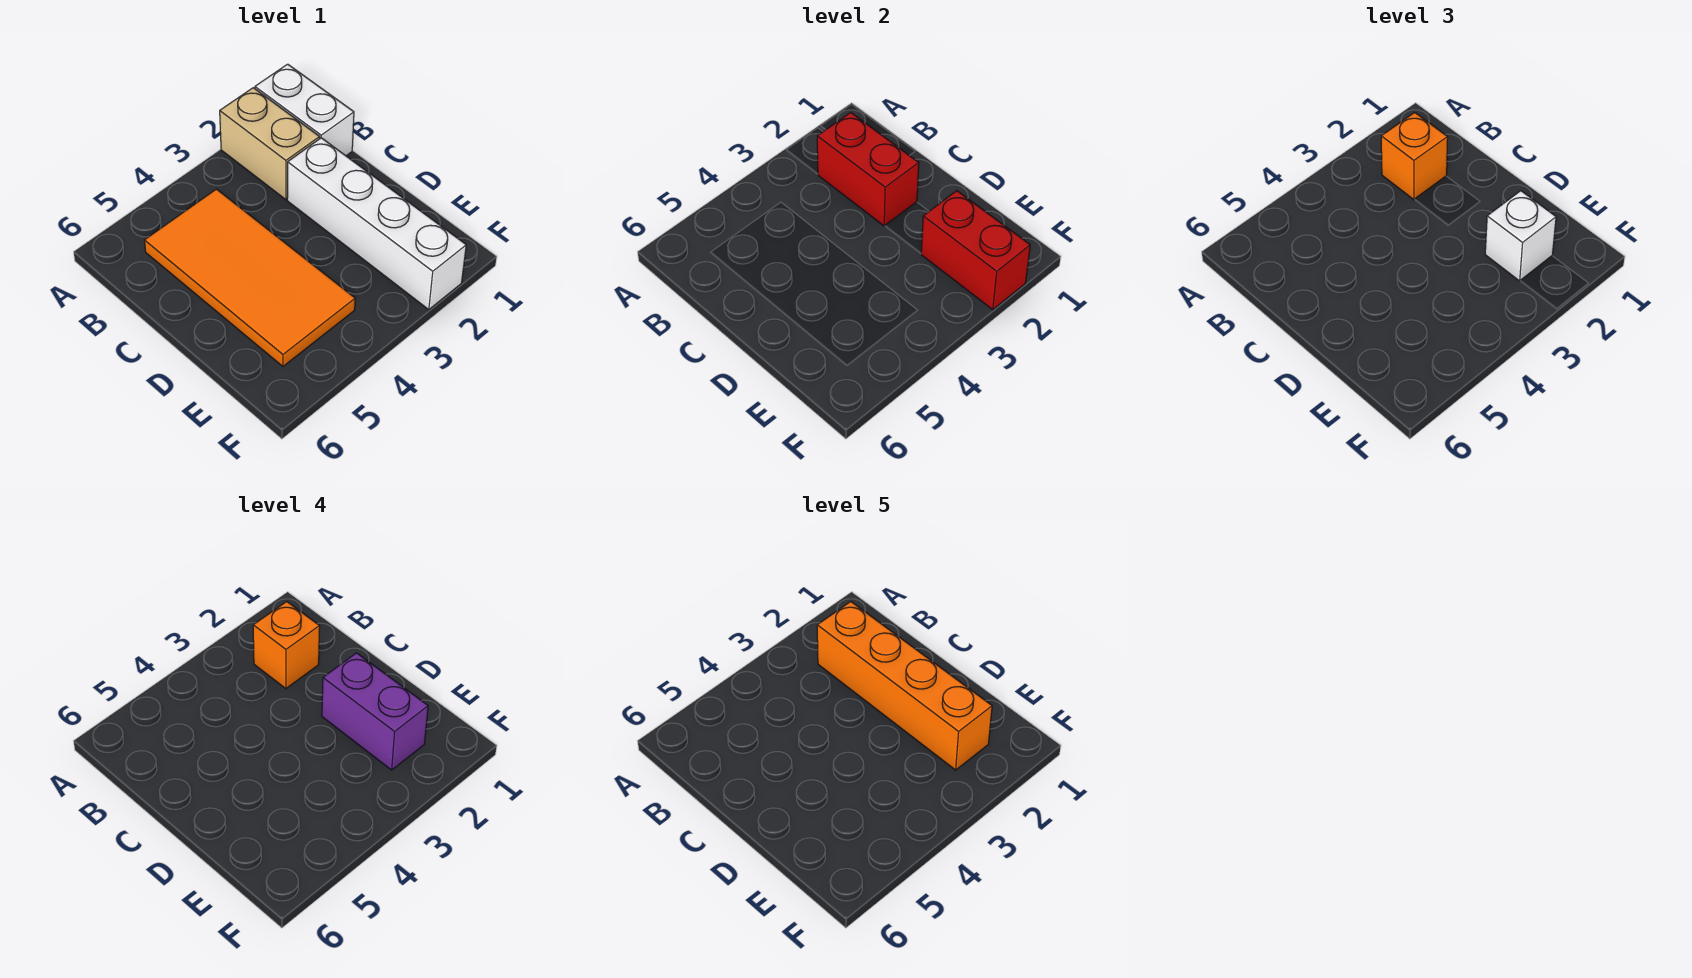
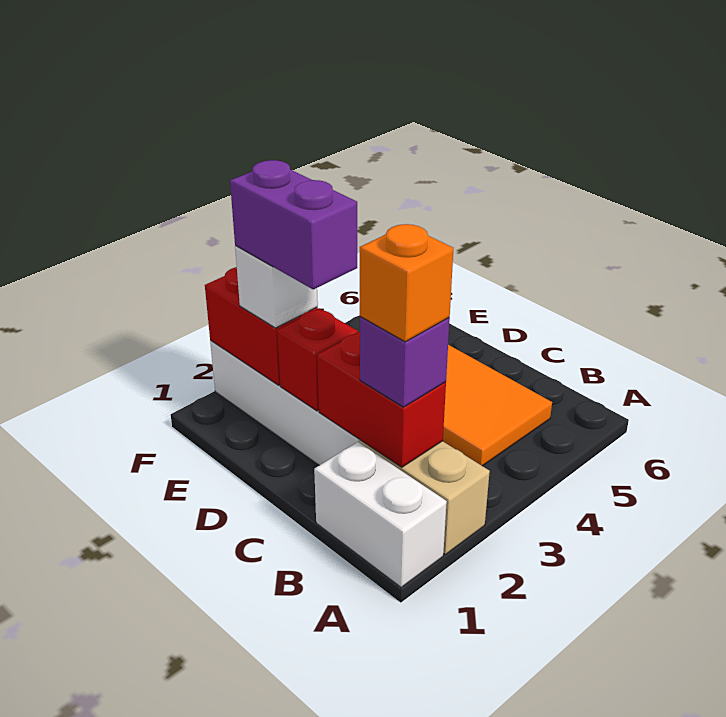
orange brick B2 level 3 -> purple brick B2 level 3
orange brick B2:E2 level 5 -> none
none -> red brick D2 level 2

